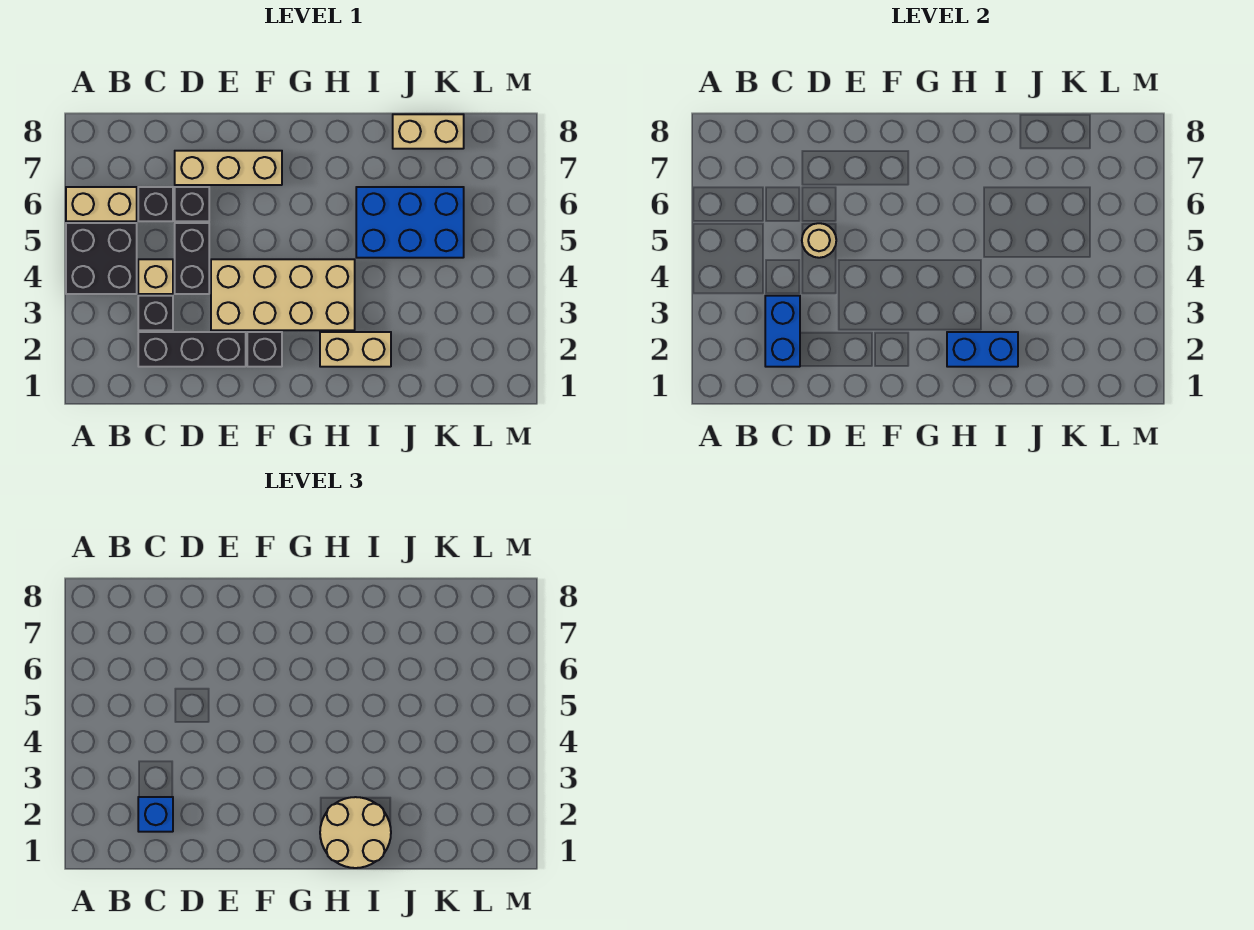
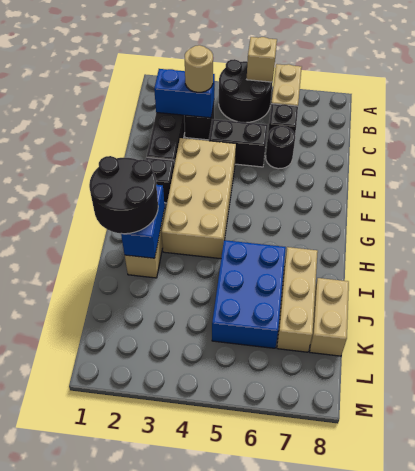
black brick A4:B5 level 1 -> black round brick A4:B5 level 1
blue brick C2 level 3 -> none
tan brick C4 level 1 -> tan brick A5 level 2
tan round brick D5 level 2 -> tan round brick C3 level 3
black brick D6 level 1 -> black round brick D6 level 1
tan brick D7:F7 level 1 -> tan brick I7:K7 level 1
tan round brick H1:I2 level 3 -> black round brick H1:I2 level 3

